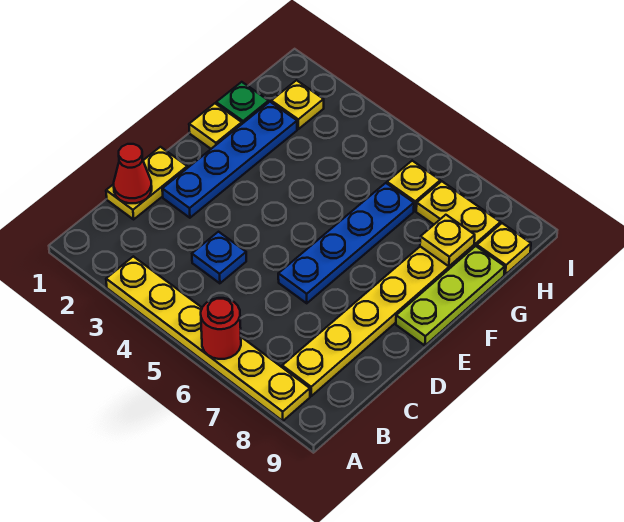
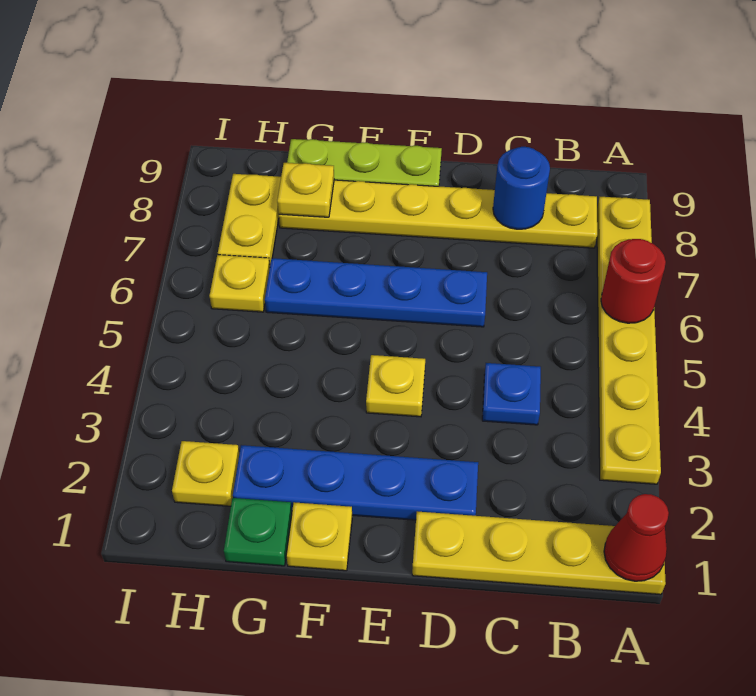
yellow plate C1:D1 level 1 -> yellow plate A1:D1 level 1
red cone C1 level 2 -> red cone A1 level 2
none -> blue round brick C8 level 2
yellow plate H9 level 1 -> yellow plate E4 level 1

